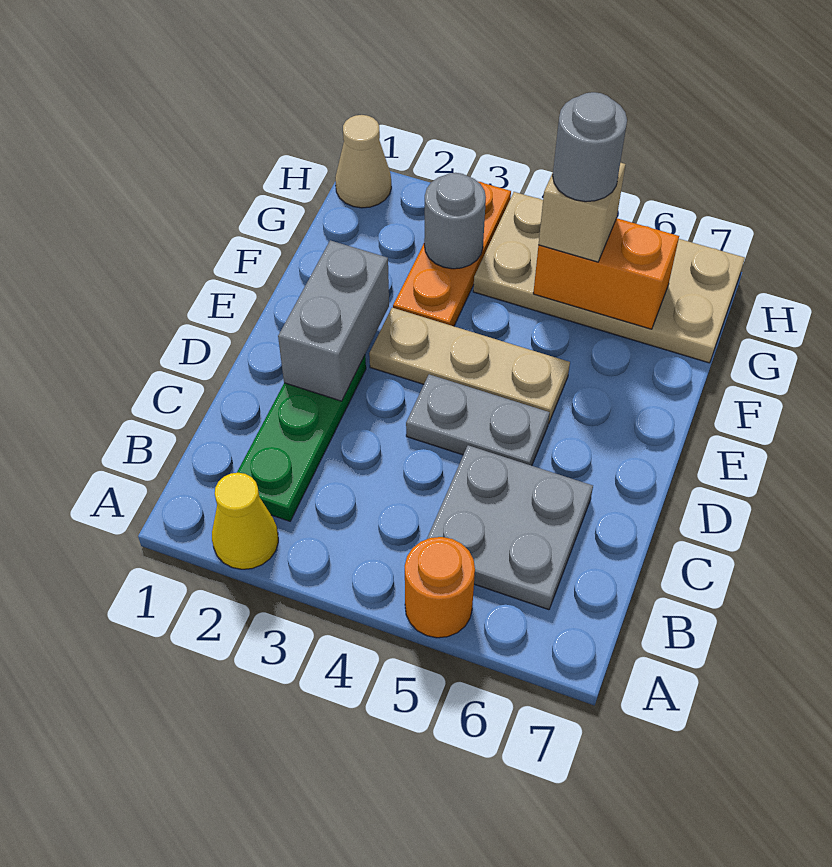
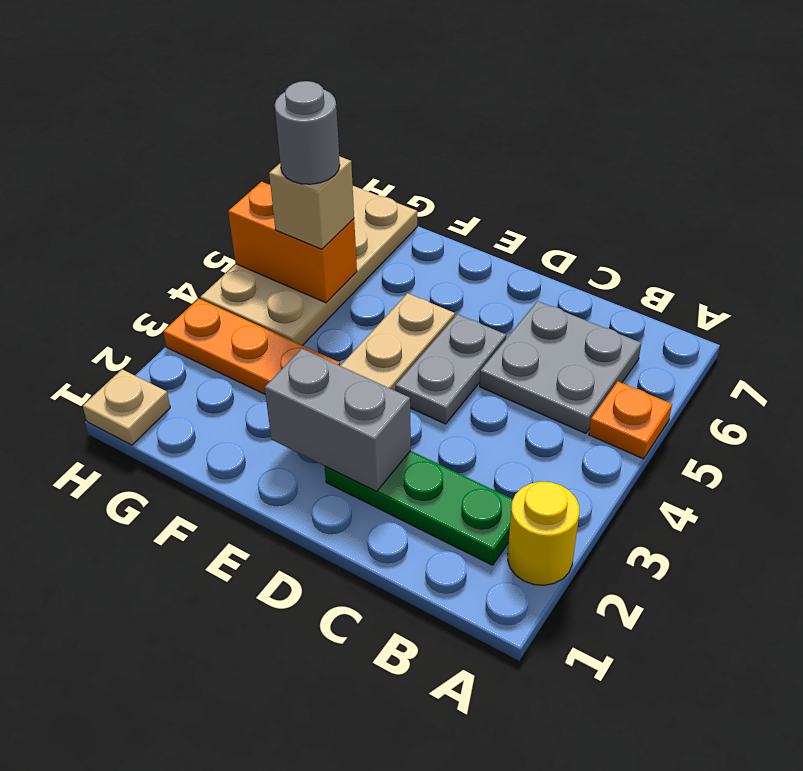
yellow cone A2 level 1 -> yellow round brick A2 level 1
orange round brick A5 level 1 -> orange plate A5 level 1
grey round brick G3 level 2 -> none
orange brick G5:G6 level 2 -> orange brick G5:H5 level 2
tan cone H1 level 1 -> tan plate H1 level 1

